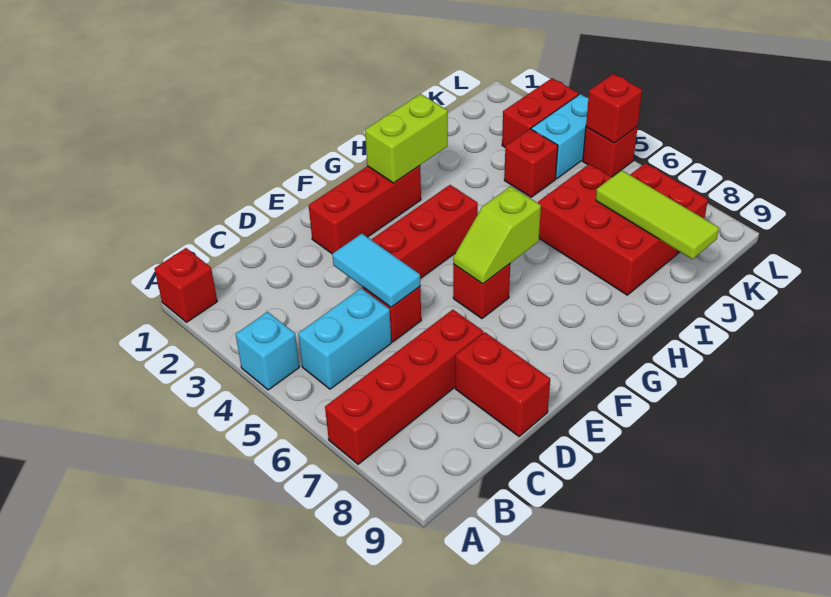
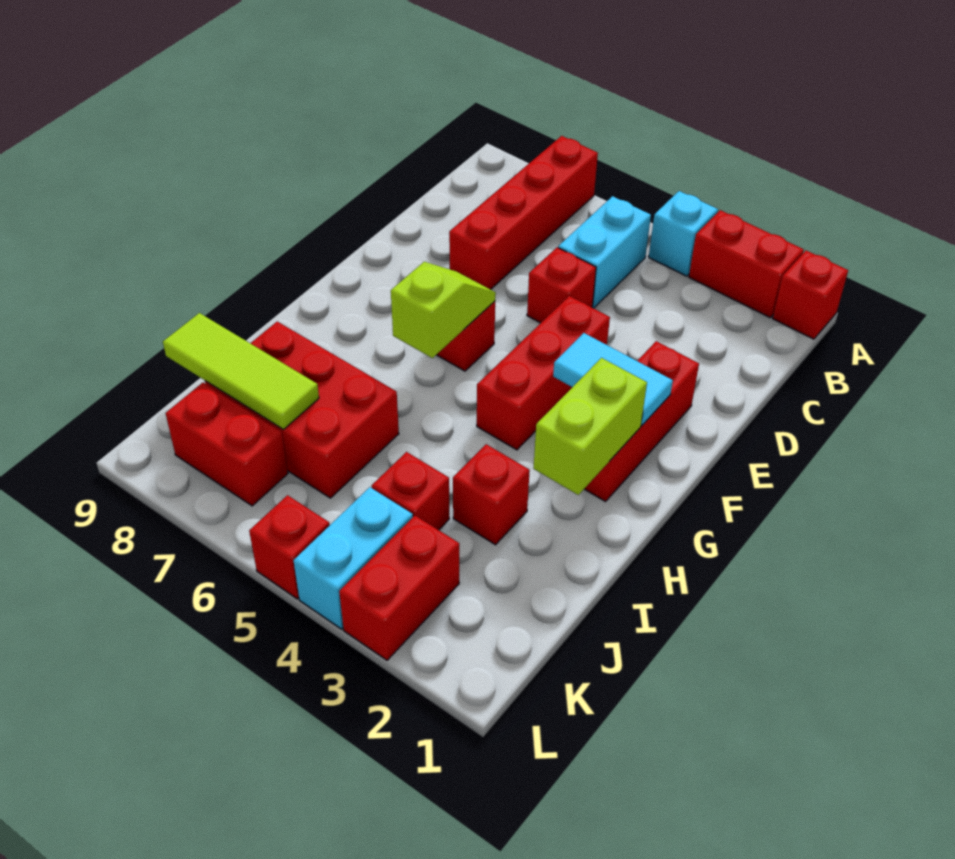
cyan tile D4:D5 level 2 -> cyan tile F2:F3 level 2
red brick D8:D9 level 1 -> red brick A2:A3 level 1
red brick L5 level 2 -> red brick I3 level 1

